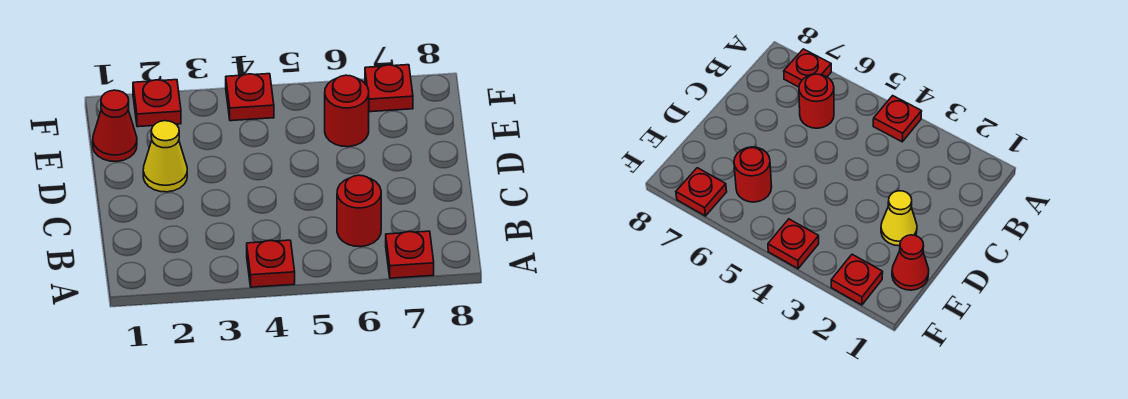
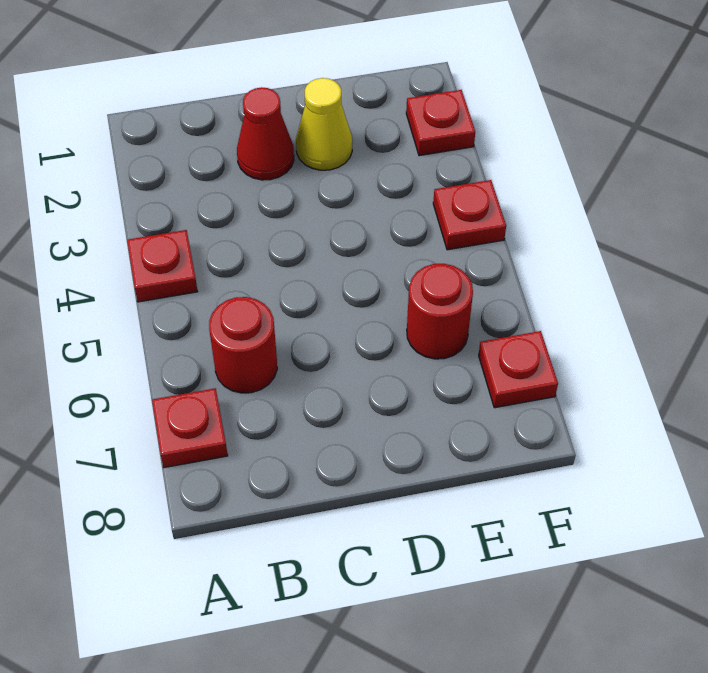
red cone E1 level 1 -> red cone C2 level 1

